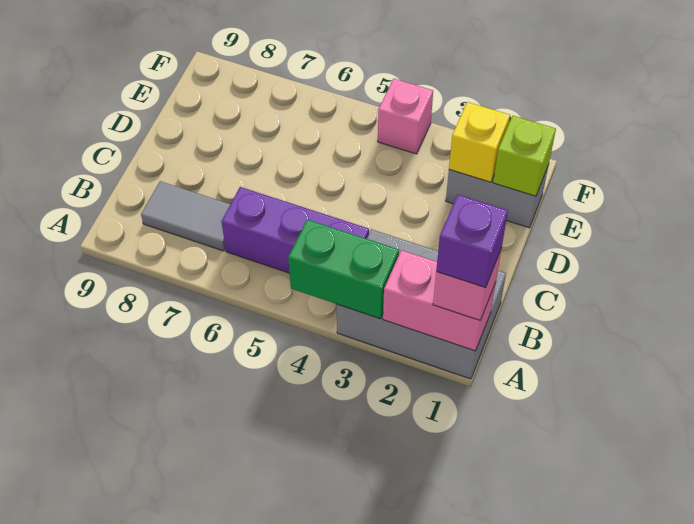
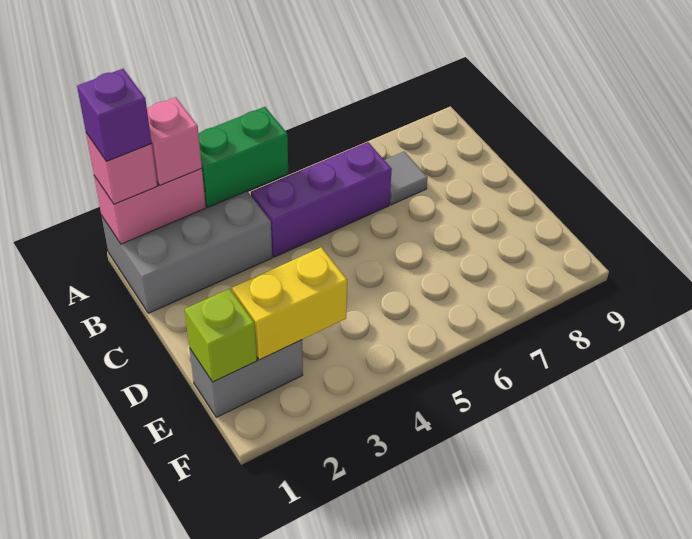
grey tile B7:B8 level 1 -> grey tile B7 level 1
yellow brick E2 level 2 -> yellow brick E2:E3 level 2
pink brick F4 level 1 -> pink brick A2 level 3

